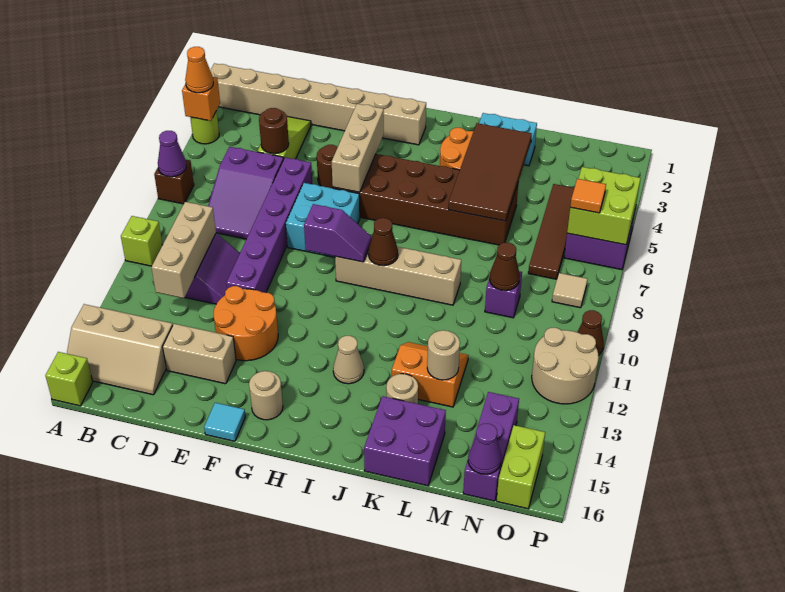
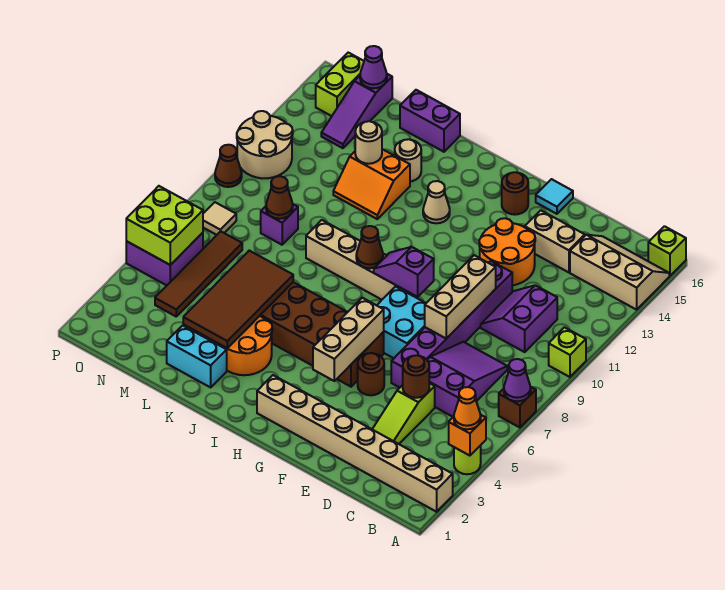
tan brick C10:C12 level 2 -> tan brick E8:E10 level 2
tan round brick G15 level 1 -> brown round brick G15 level 1
purple brick K15:L16 level 1 -> purple brick K16:L16 level 1
purple brick N14:N16 level 1 -> purple slope N14:N16 level 1 top 16
orange tile O6 level 3 -> none

